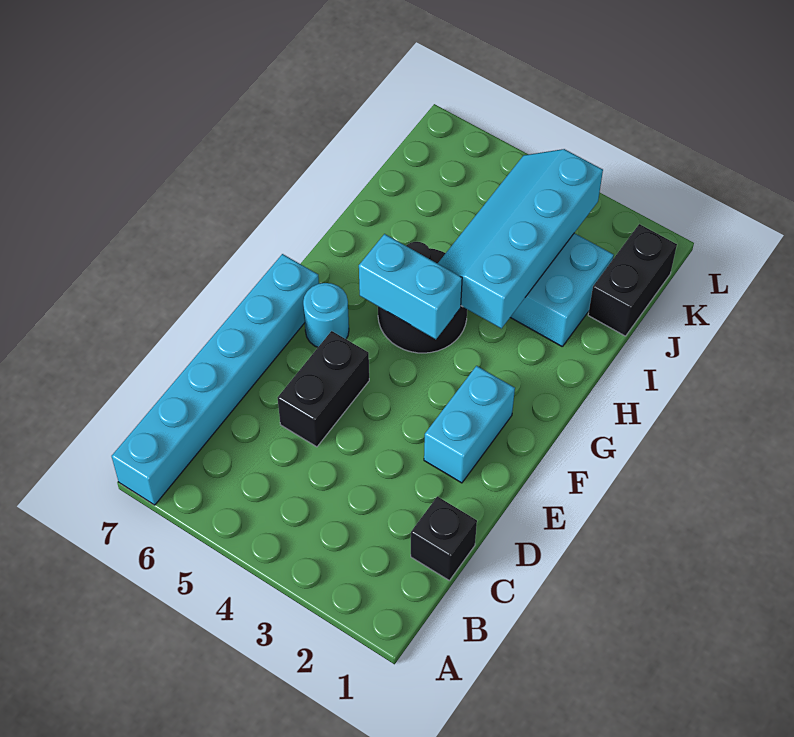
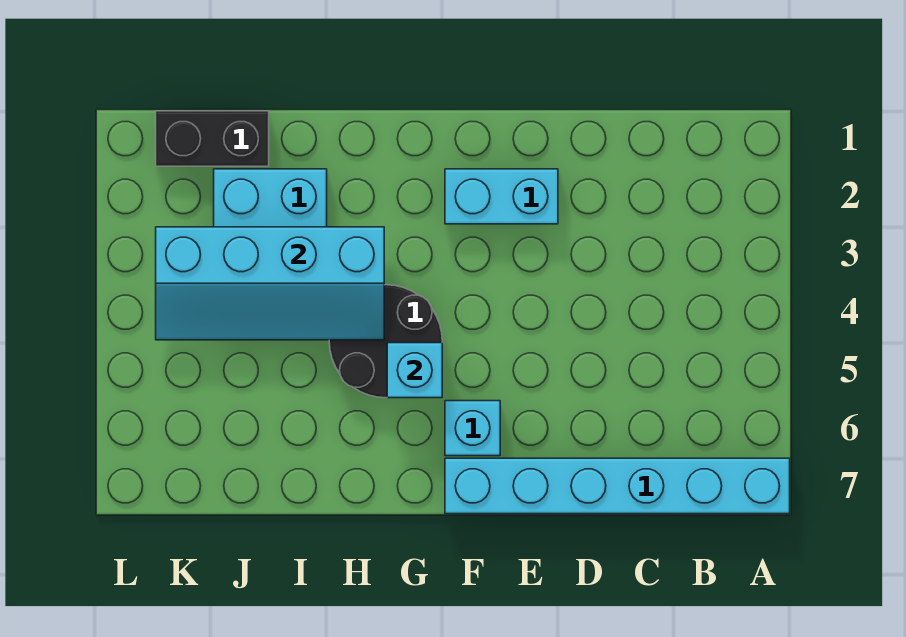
black brick C1 level 1 -> none
black brick D5:E5 level 1 -> none
cyan round brick F6 level 1 -> cyan brick F6 level 1
cyan brick G4:G5 level 2 -> cyan brick G5 level 2

